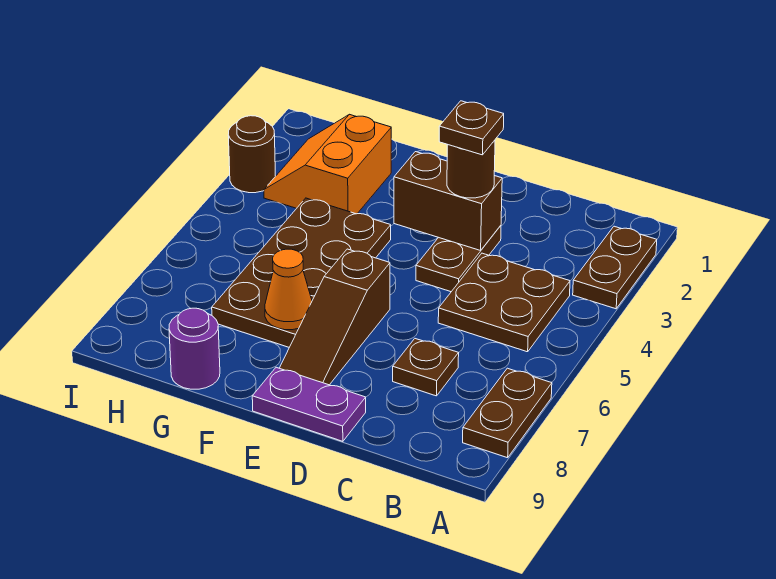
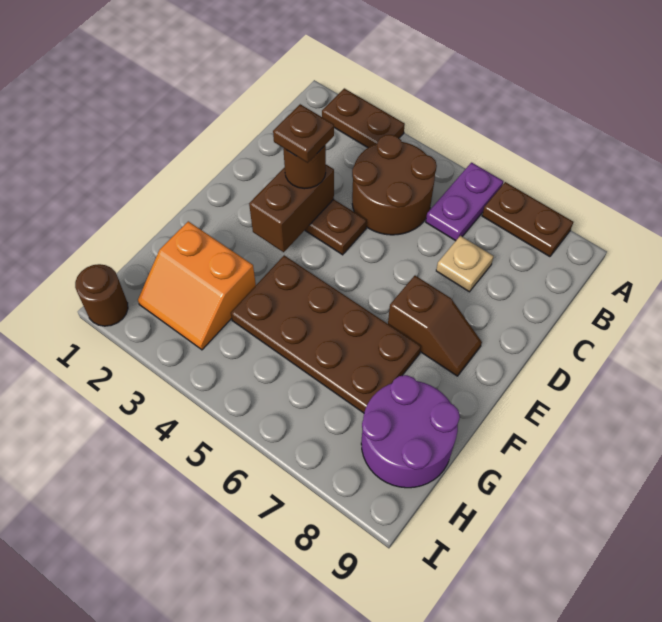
brown plate B4:C5 level 1 -> brown round brick B4:C5 level 1
brown plate C7 level 1 -> tan plate C7 level 1
purple plate D9:E9 level 1 -> purple plate A6:B6 level 1
brown slope E6:E8 level 1 top 6 -> brown slope E7:E8 level 1 top 7
orange cone F7 level 2 -> none
purple round brick G9 level 1 -> purple round brick G8:H9 level 1
brown round brick I3 level 1 -> brown round brick I1 level 1

